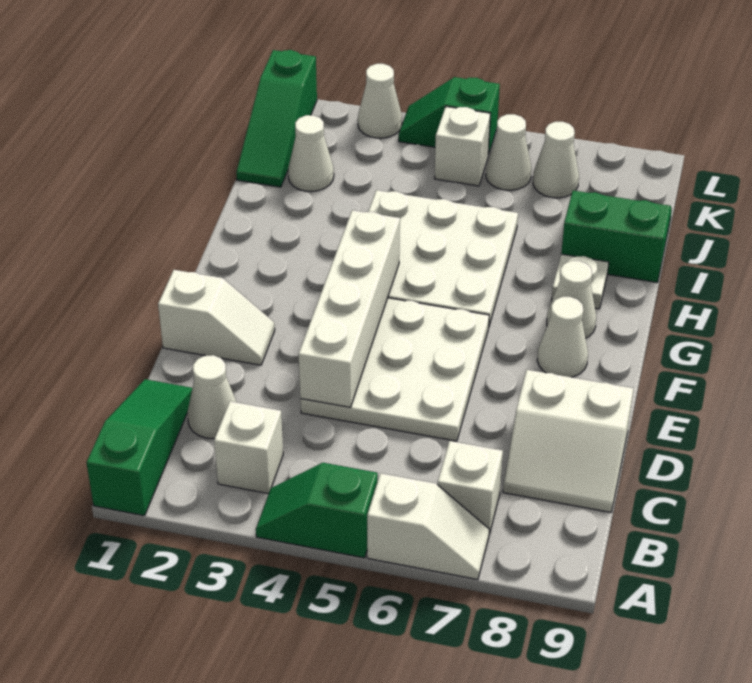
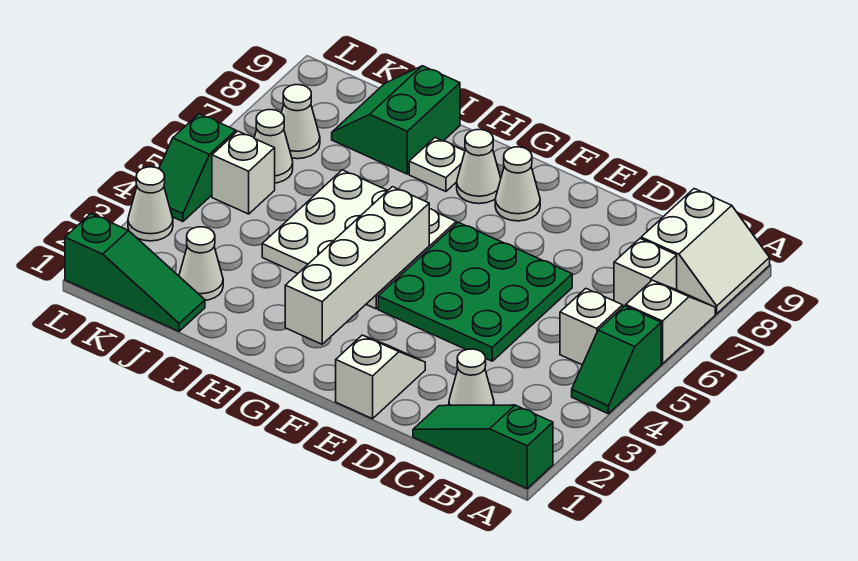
white brick B3 level 1 -> white brick B5 level 1
white slope C8:D9 level 1 top D -> white slope A8:B9 level 1 top B
white plate D4:F6 level 1 -> green plate D4:F6 level 1
white brick D4:G4 level 2 -> white brick G2:G5 level 2

